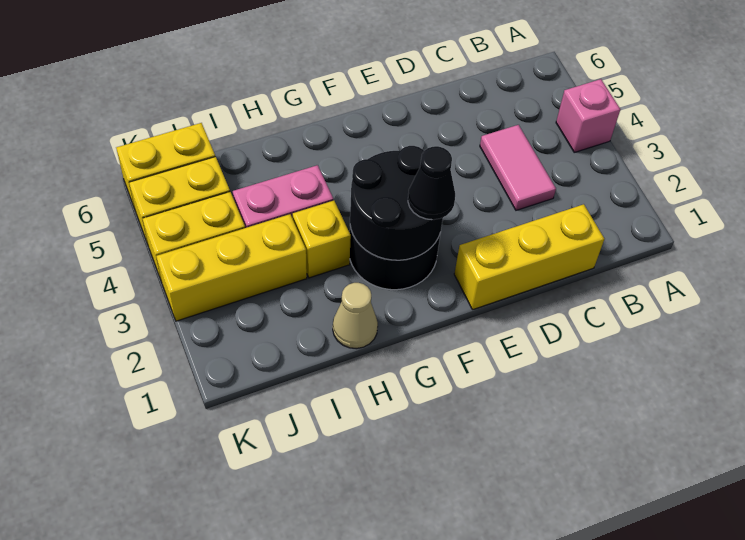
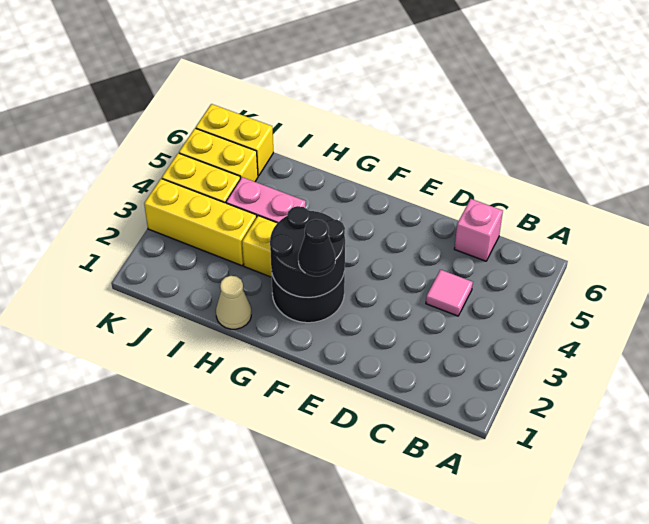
pink brick A4 level 1 -> pink brick C6 level 1
yellow brick C1:E1 level 1 -> none
pink tile C3:C4 level 1 -> pink tile C4 level 1

